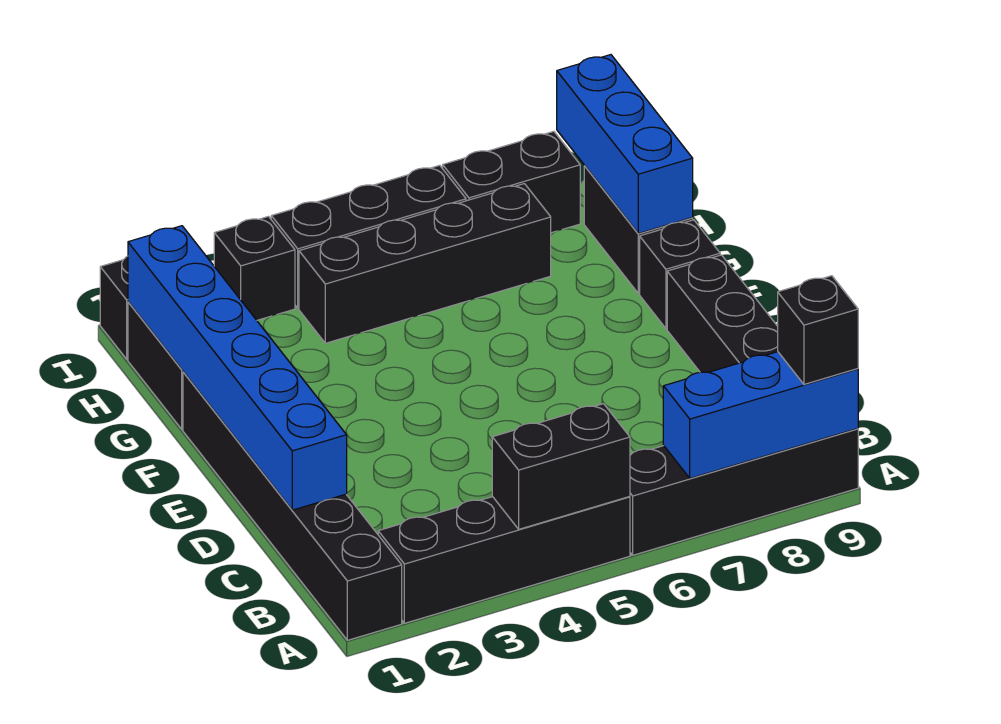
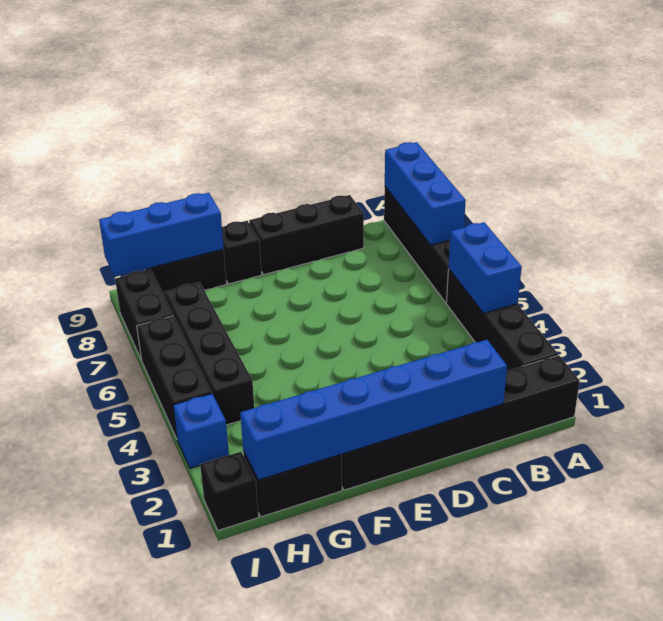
black brick A4:A5 level 2 -> blue brick A4:A5 level 2
black brick A9 level 3 -> none
black brick I3 level 1 -> blue brick I3 level 1

